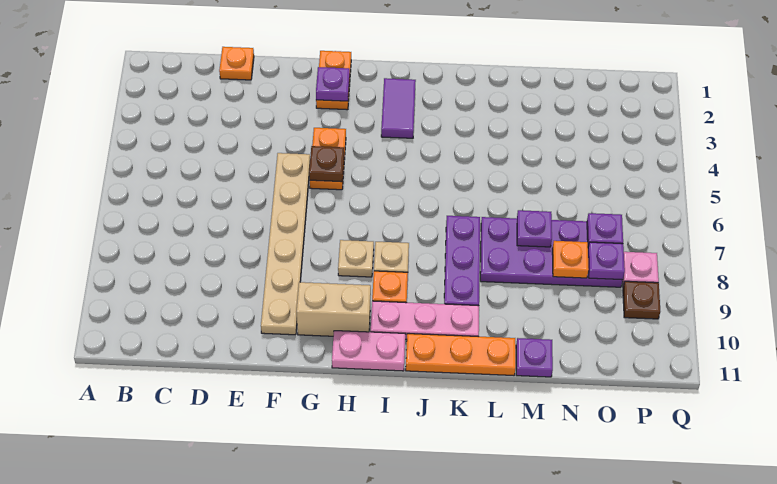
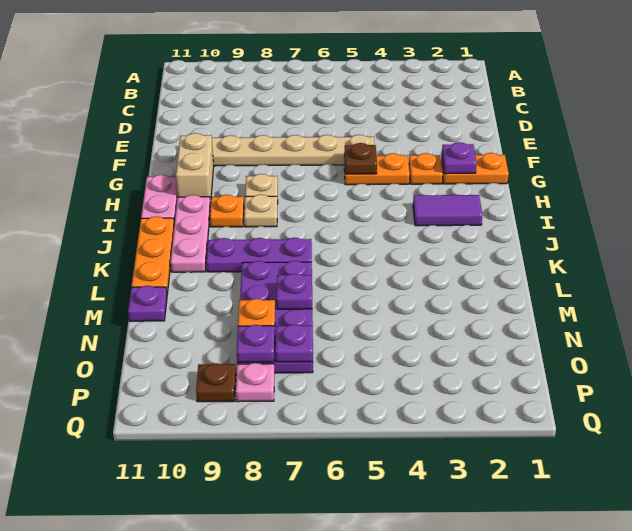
orange plate D1 level 1 -> orange plate G3 level 1

